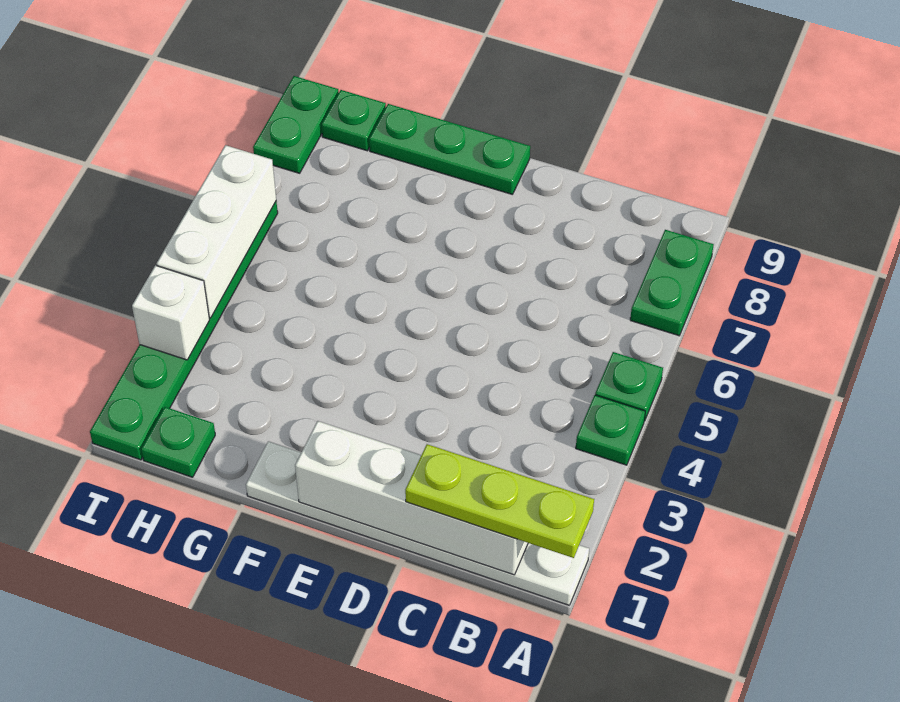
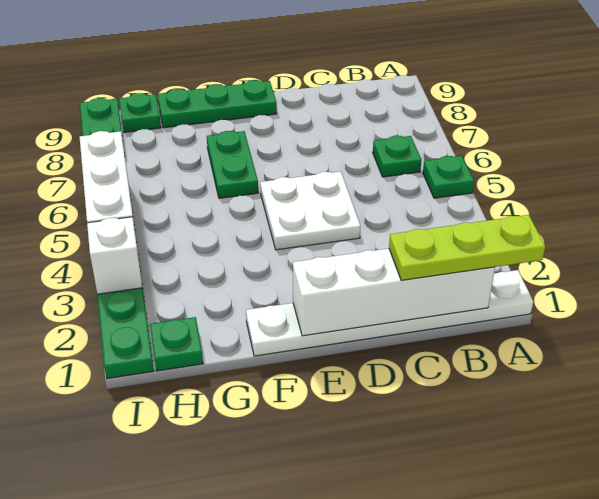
green plate A4 level 1 -> green plate B6 level 1
green plate A7:A8 level 1 -> green plate F6:F7 level 1
none -> white plate D4:E5 level 1

